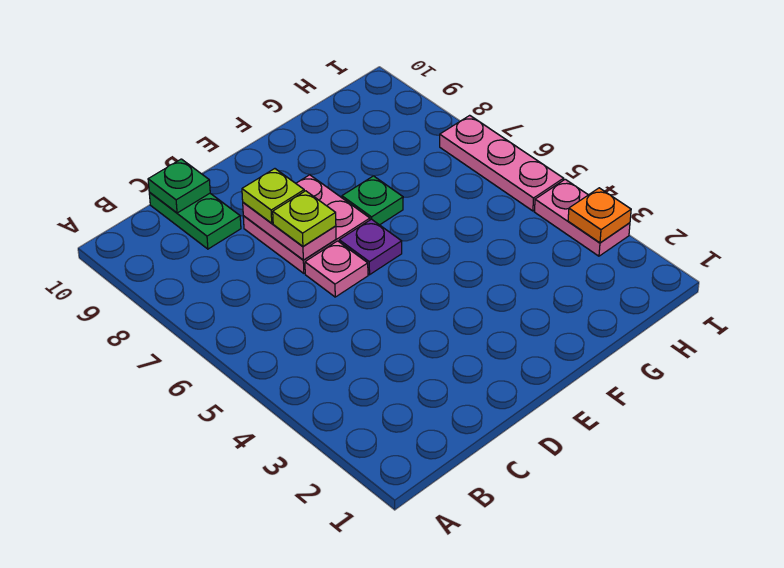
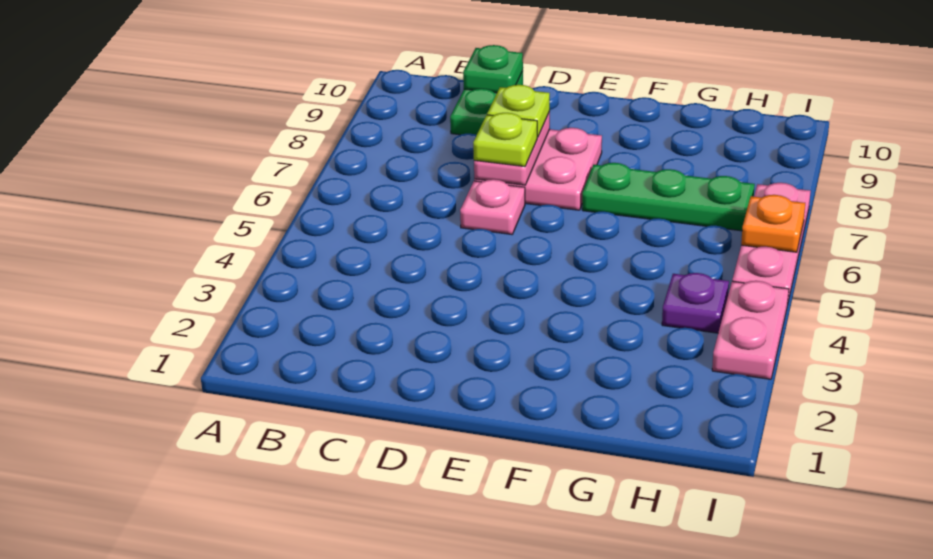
purple plate E6 level 1 -> purple plate H4 level 1
green plate F7 level 1 -> green plate F7:H7 level 1
orange plate I3 level 2 -> orange plate I6 level 2

